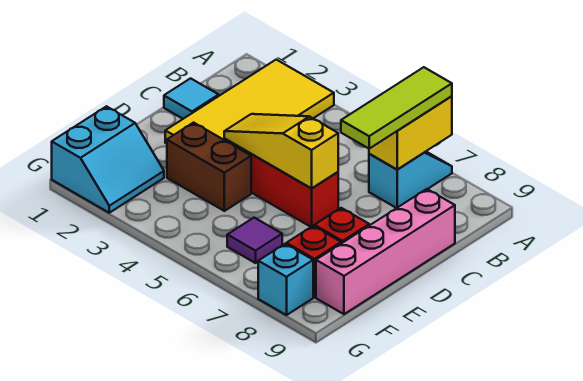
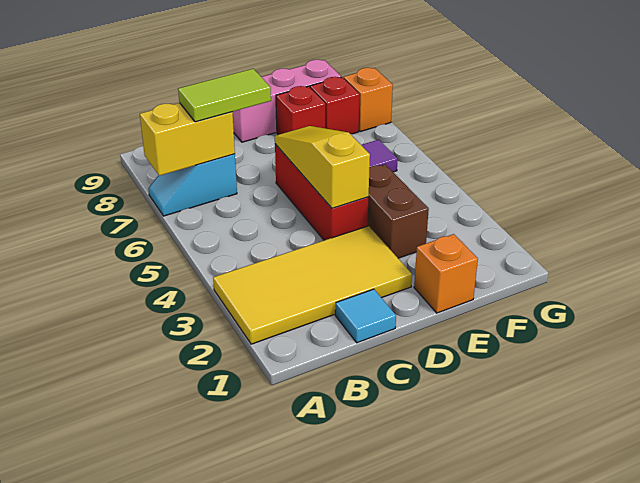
lime tile A7:C7 level 3 -> lime tile B7:C7 level 3
pink brick C9:F9 level 1 -> pink brick D9:F9 level 1
yellow slope D4:D6 level 2 top 6 -> yellow slope D4:D6 level 2 top 4
none -> orange brick E1 level 1
cyan slope F1:G2 level 1 top 1 -> none
cyan brick G8 level 1 -> orange brick G8 level 1

